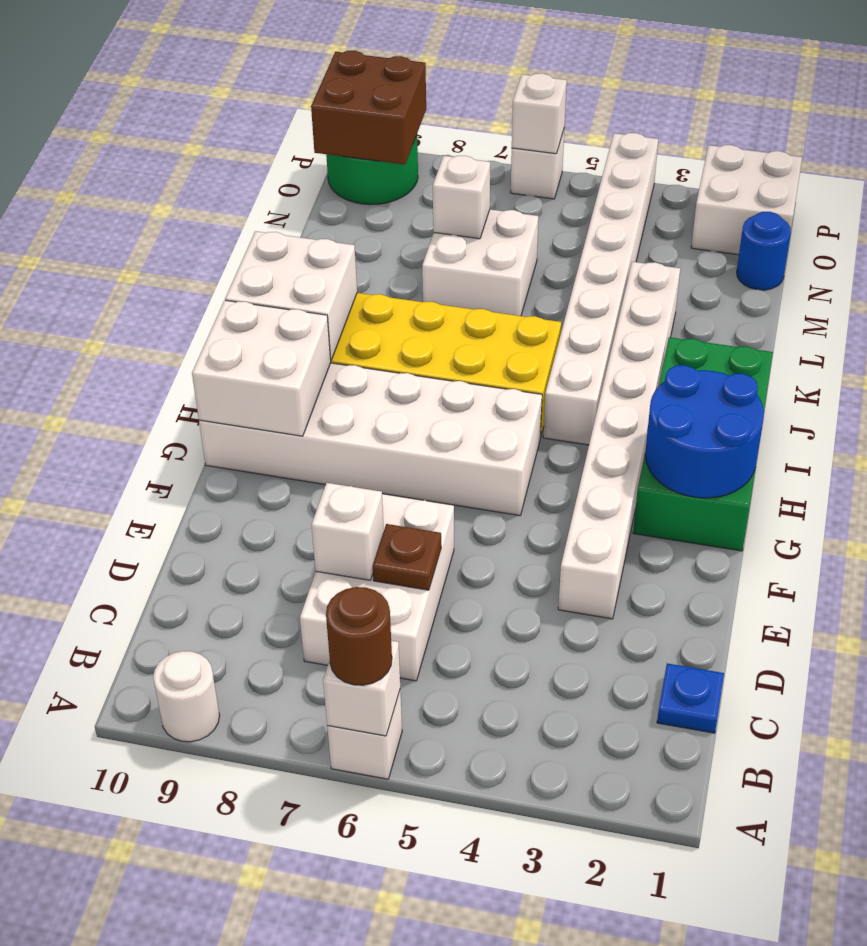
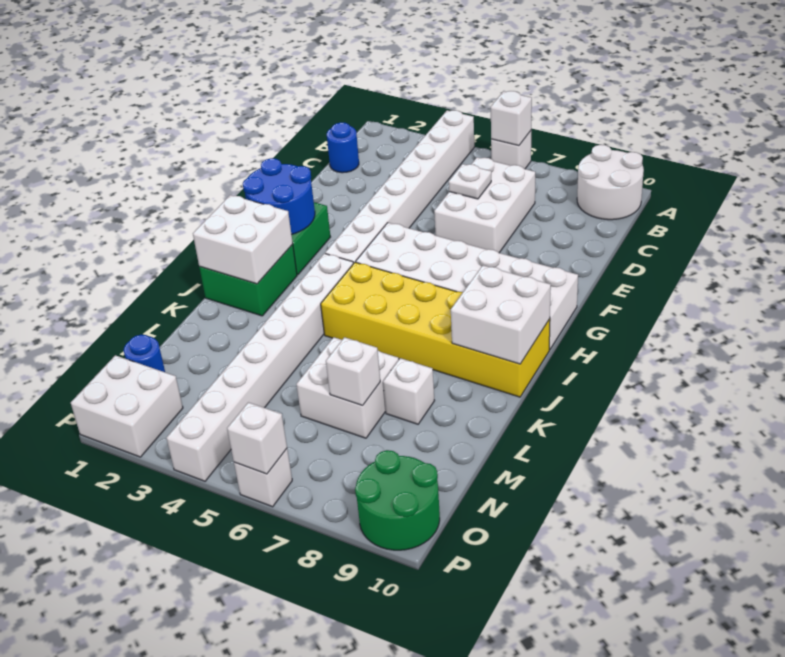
brown round brick A6 level 3 -> none
white round brick A9 level 1 -> white round brick A9:B10 level 1
blue plate C1 level 1 -> blue round brick C1 level 1
brown plate D6 level 2 -> white plate D6 level 2
white brick D7 level 2 -> white brick L8 level 1
white brick E3:L3 level 1 -> white brick A4:H4 level 1
white brick G9:H10 level 2 -> white brick I1:J2 level 2
brown brick O9:P10 level 2 -> none

